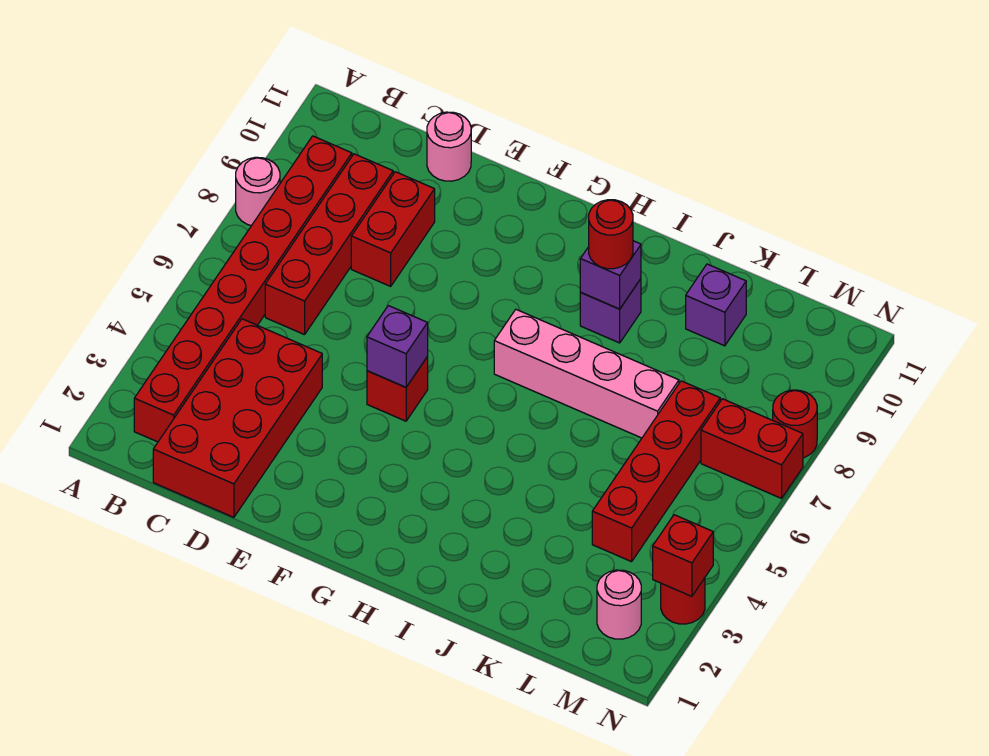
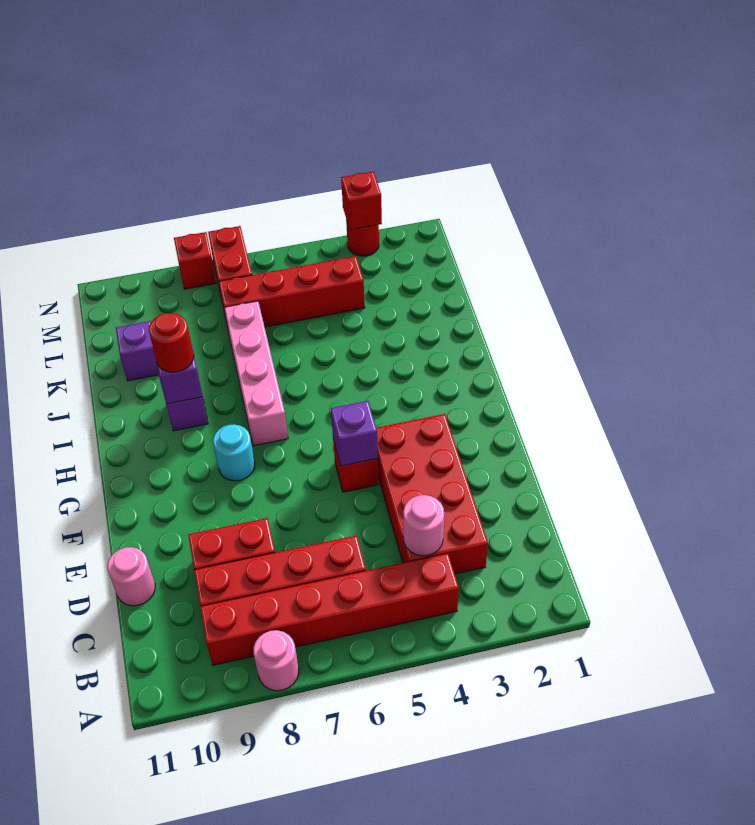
red brick B2:B9 level 1 -> red brick B4:B9 level 1
red brick C1:D4 level 1 -> red brick C3:F4 level 1
none -> cyan round brick G8 level 1
pink round brick M2 level 1 -> pink round brick C4 level 2
red round brick N8 level 1 -> red brick N8 level 1

